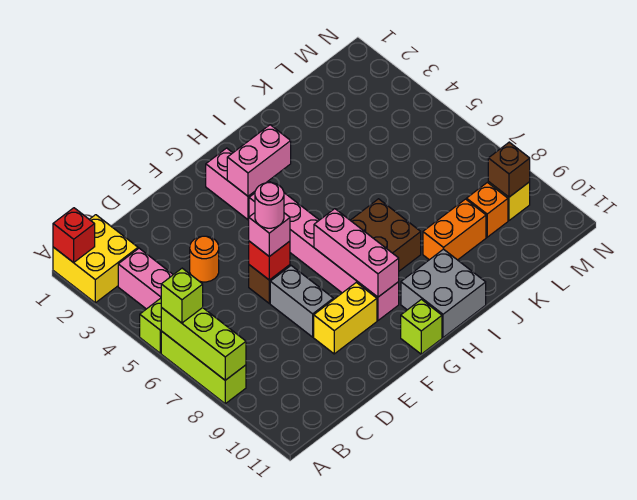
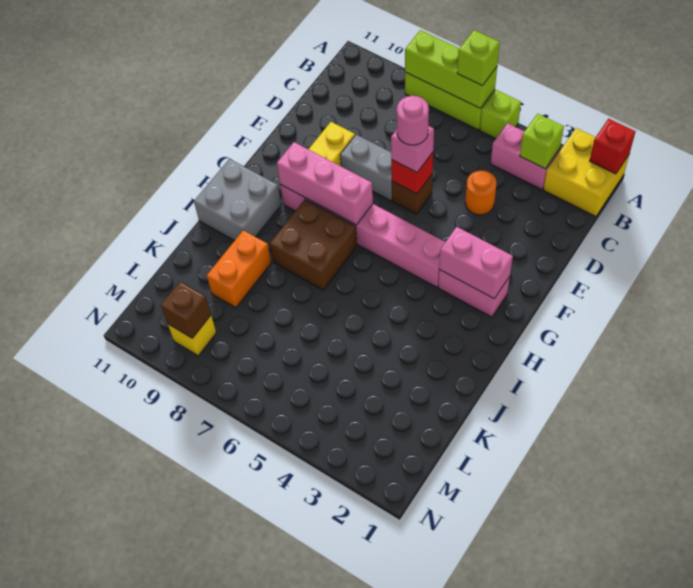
pink brick G3:H3 level 2 -> pink brick G2:G3 level 2
lime brick G11 level 1 -> lime brick B3 level 2
orange brick L9 level 1 -> none

